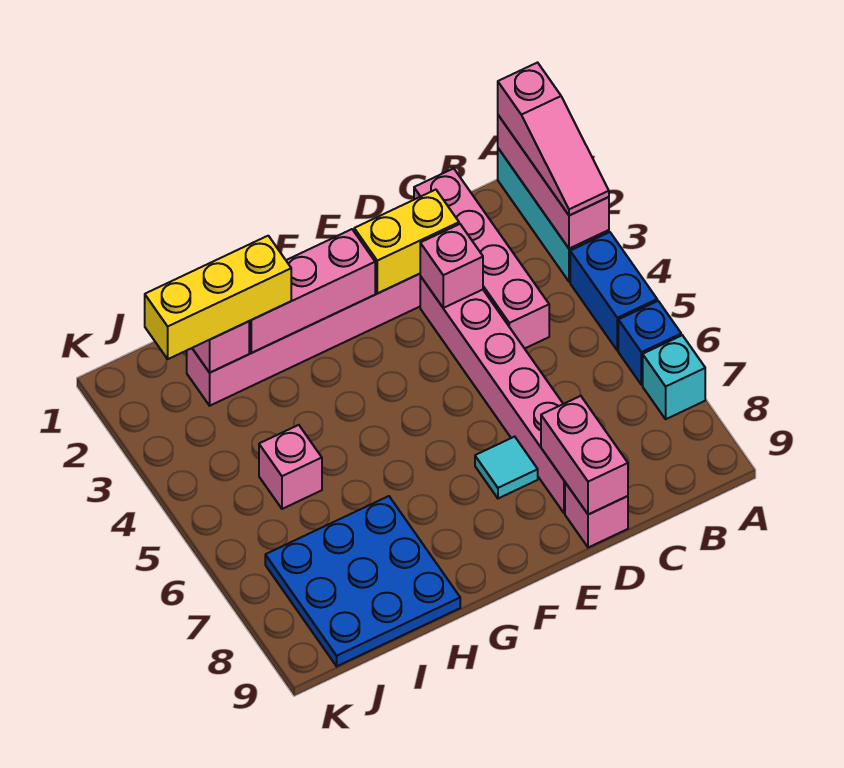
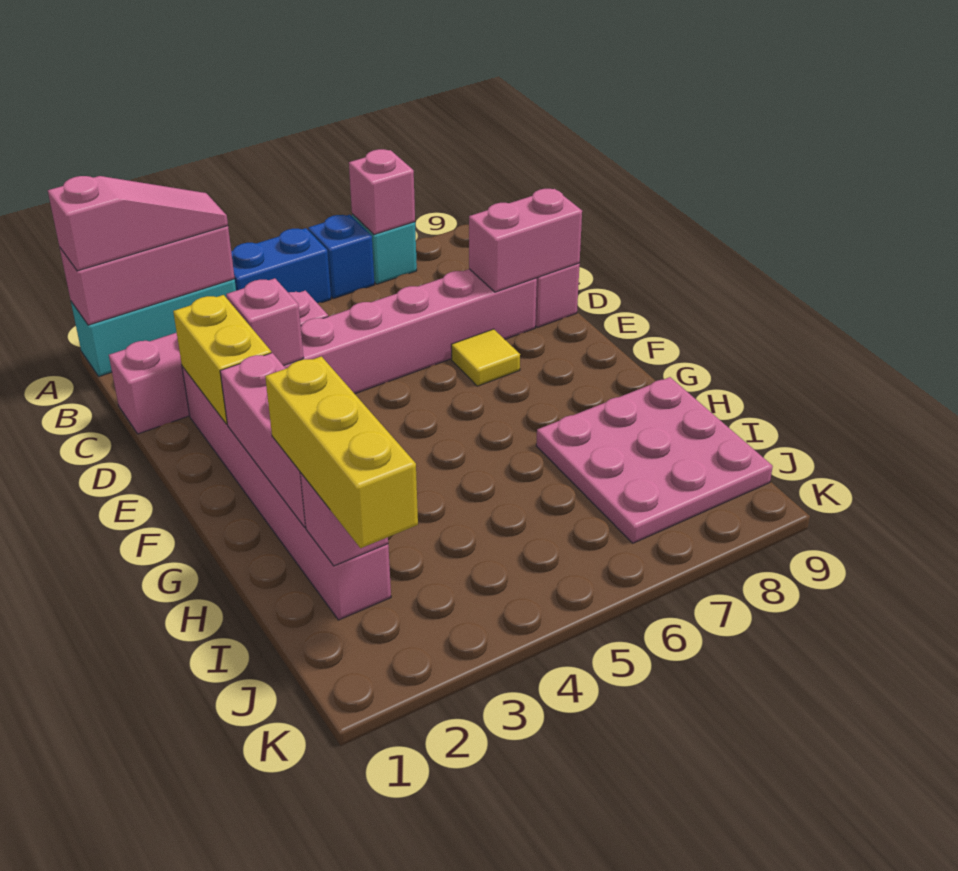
cyan tile E7 level 1 -> yellow tile E7 level 1
blue plate H7:J9 level 1 -> pink plate H7:J9 level 1
pink brick I5 level 1 -> pink brick A7 level 2

